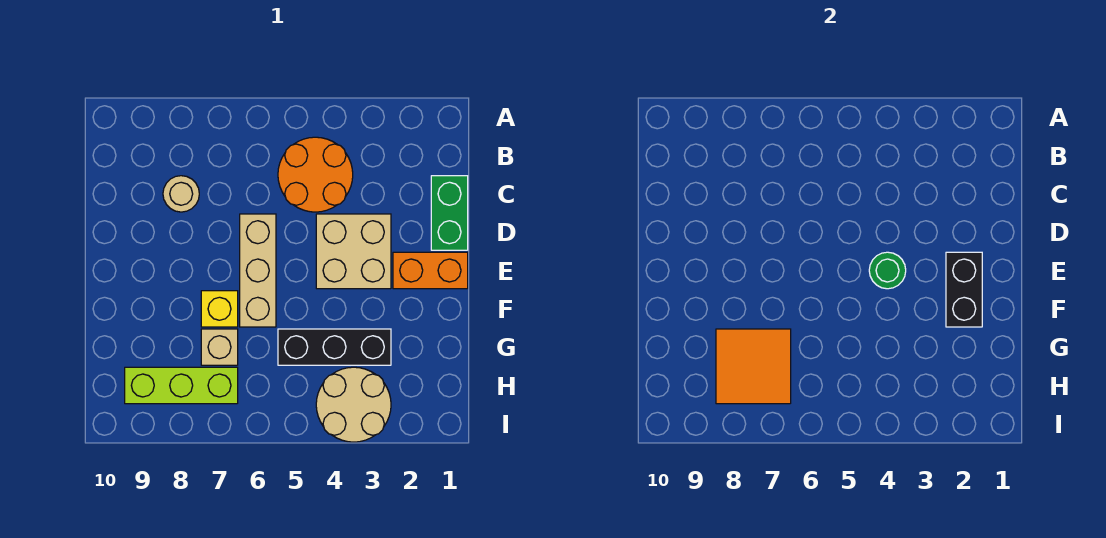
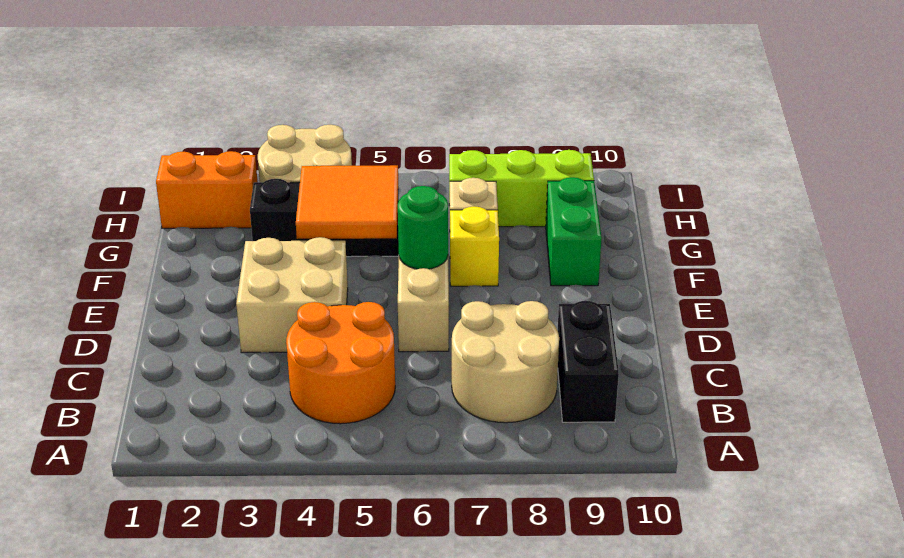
green brick C1:D1 level 1 -> green brick F9:G9 level 1
tan round brick C8 level 1 -> tan round brick B7:C8 level 1
orange brick E1:E2 level 1 -> orange brick H1:H2 level 1
black brick E2:F2 level 2 -> black brick B9:C9 level 1
green round brick E4 level 2 -> green round brick E6 level 2
orange tile G7:H8 level 2 -> orange tile F4:G5 level 2

